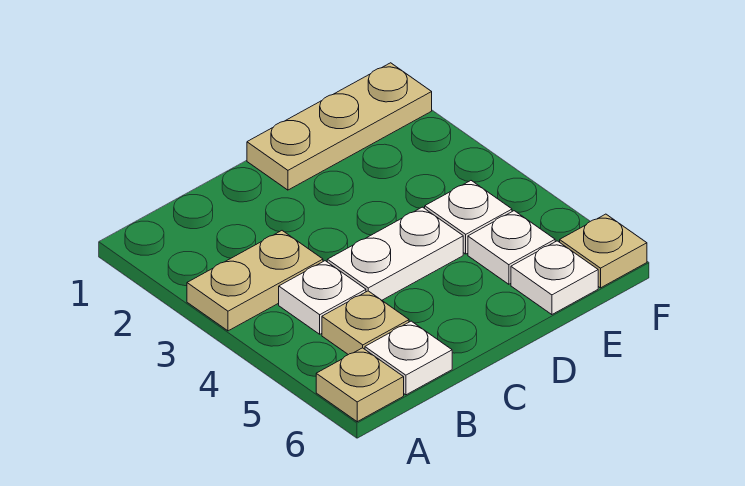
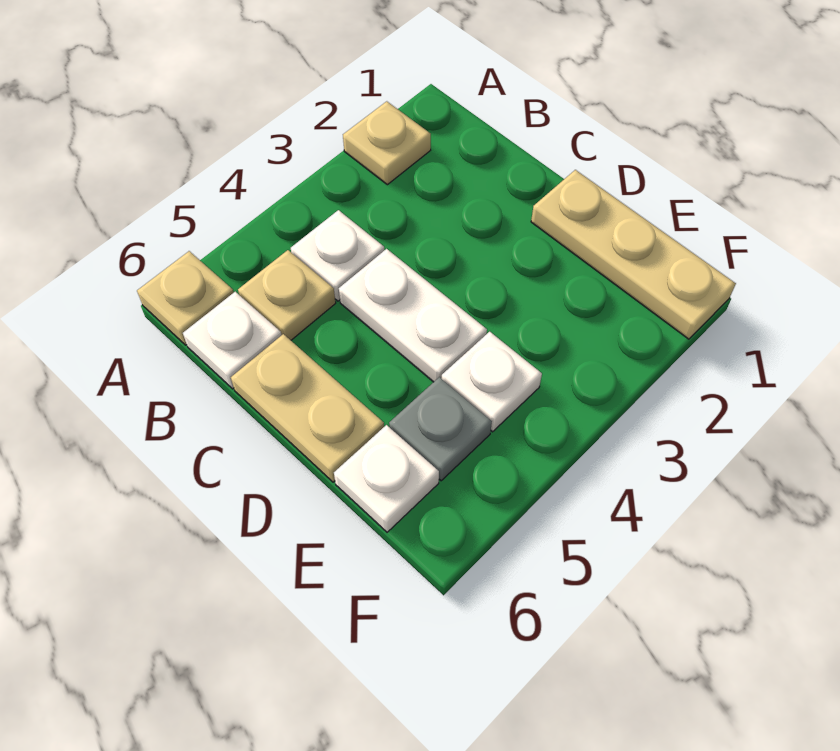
tan plate A3:B3 level 1 -> tan plate C6:D6 level 1
white plate E5 level 1 -> grey plate E5 level 1
tan plate F6 level 1 -> tan plate A2 level 1

